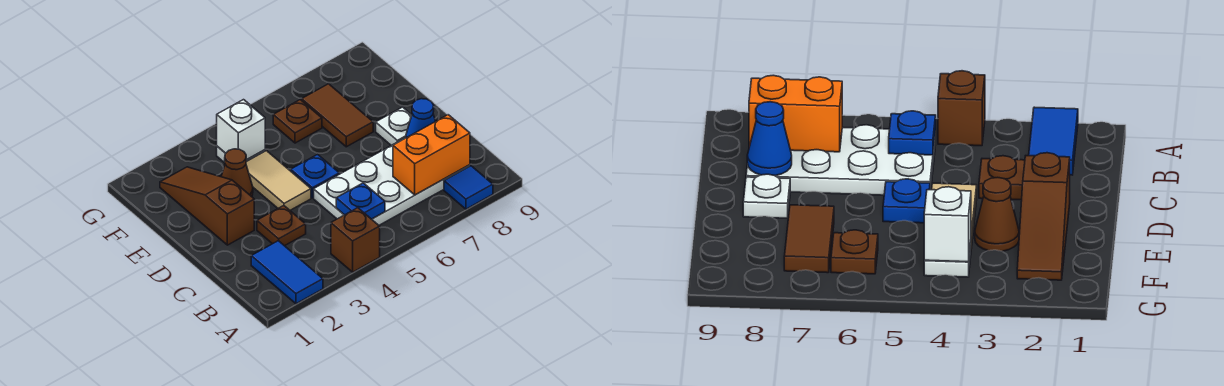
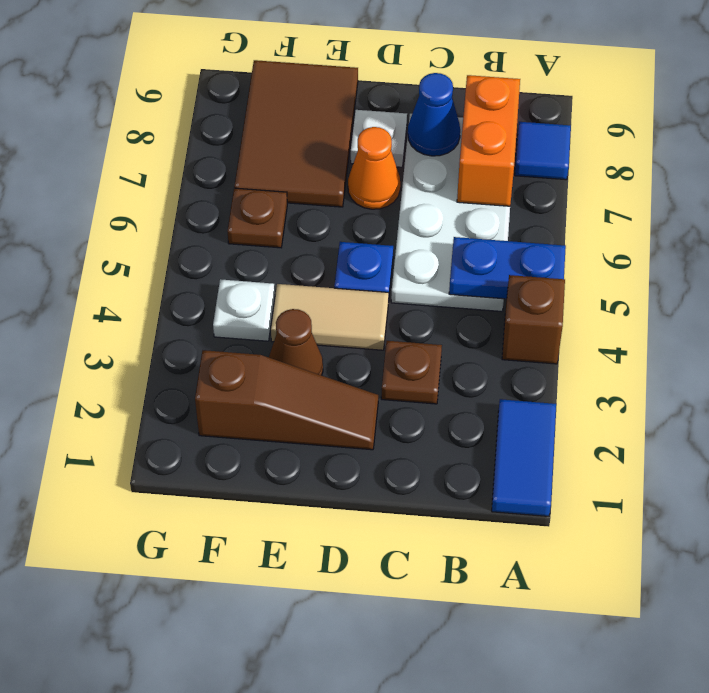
blue tile A2:B2 level 1 -> blue tile A1:A2 level 1
blue plate B5 level 2 -> blue plate A5:B5 level 2
brown slope D2:F2 level 1 top D -> brown slope D2:F2 level 1 top F
none -> orange cone D7 level 1
brown tile E7:F7 level 1 -> brown tile E7:F9 level 1
white brick F4 level 2 -> none

